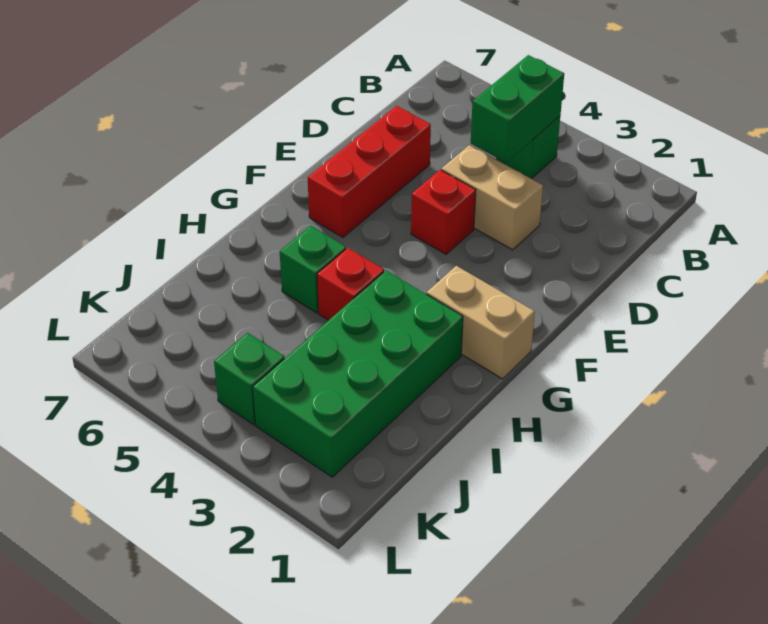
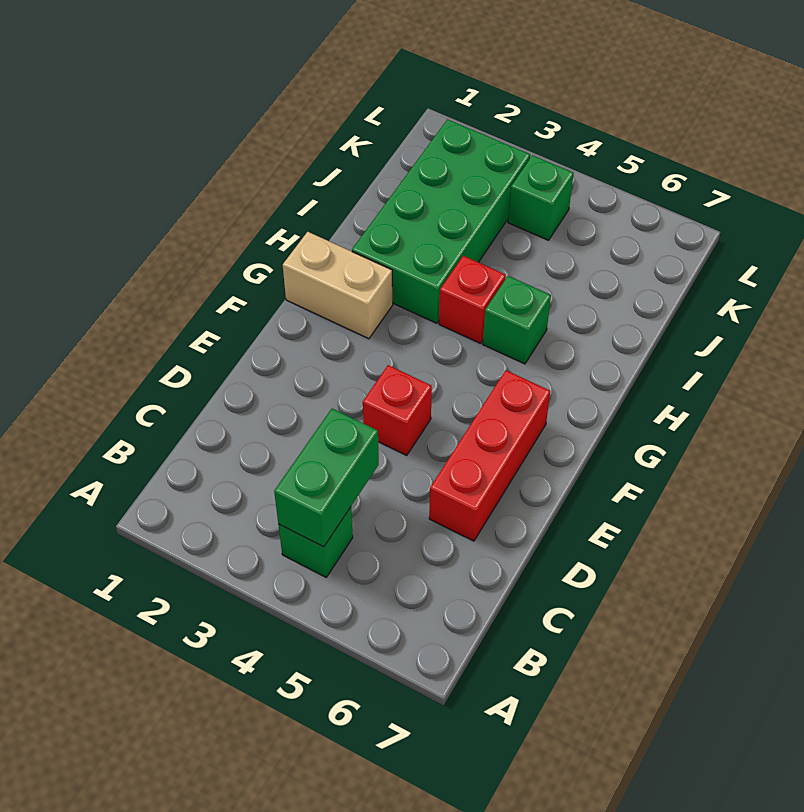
tan brick D3:D4 level 1 -> none

